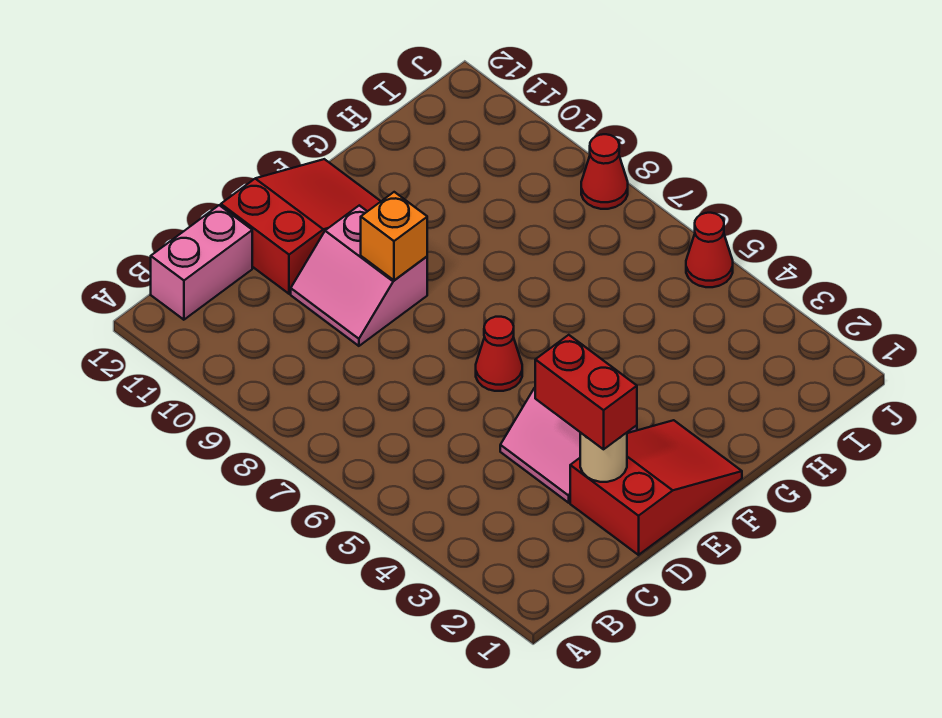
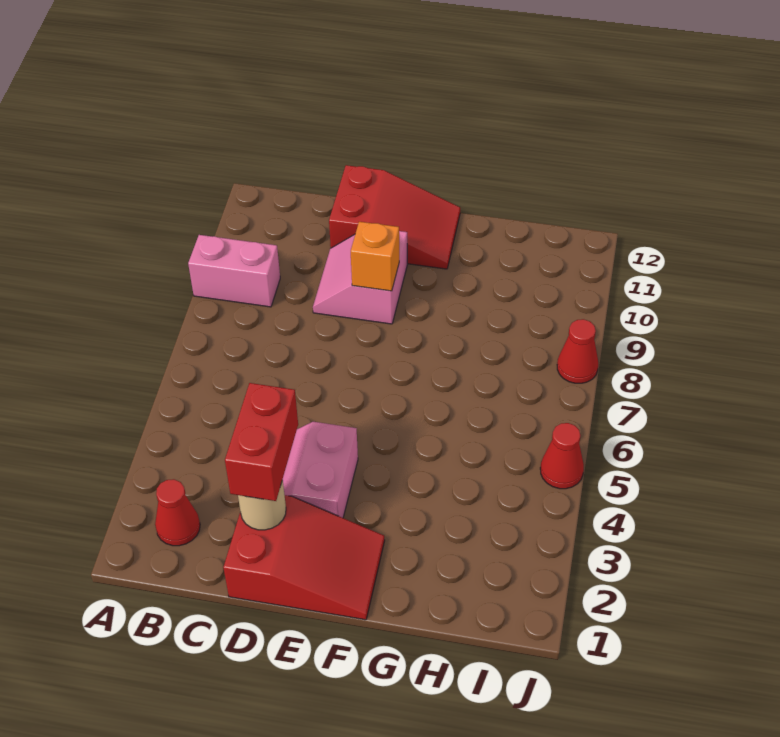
pink brick B12:C12 level 1 -> pink brick A9:B9 level 1
red cone E6 level 1 -> red cone B2 level 1

